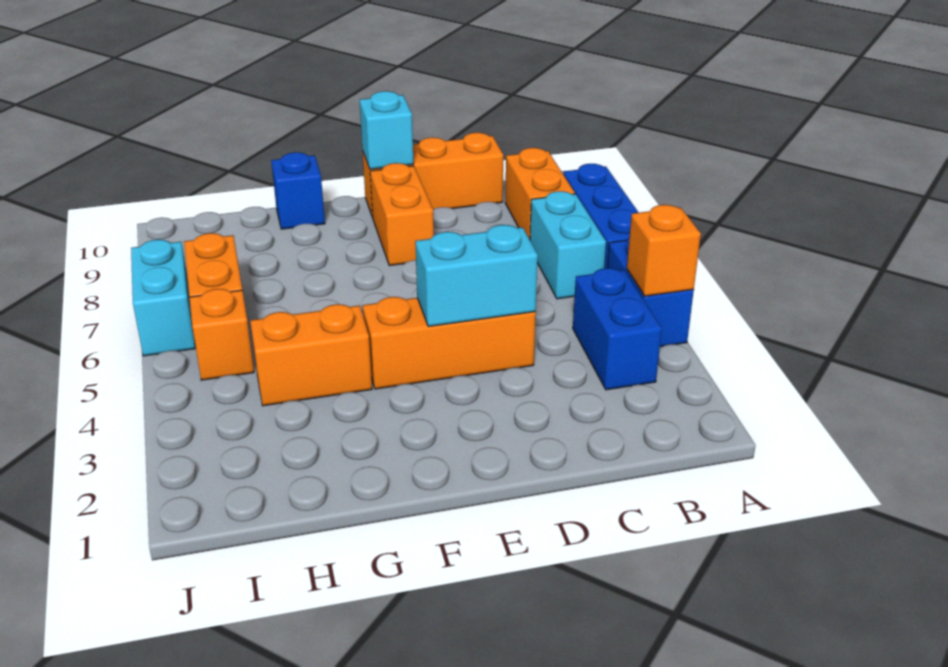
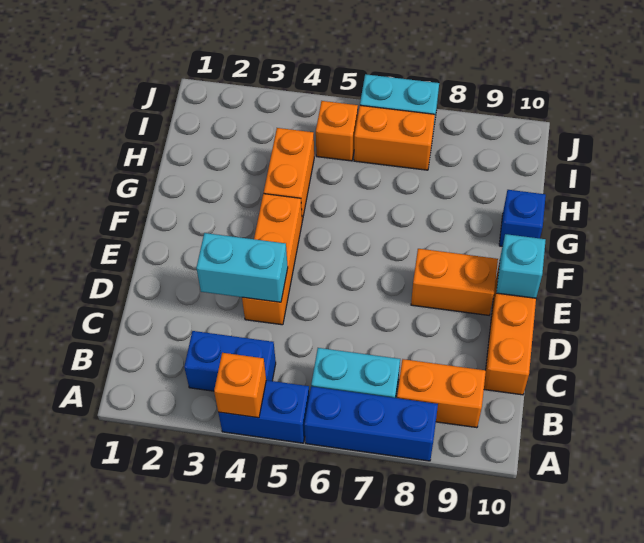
cyan brick D4:E4 level 2 -> cyan brick D3:D4 level 2

